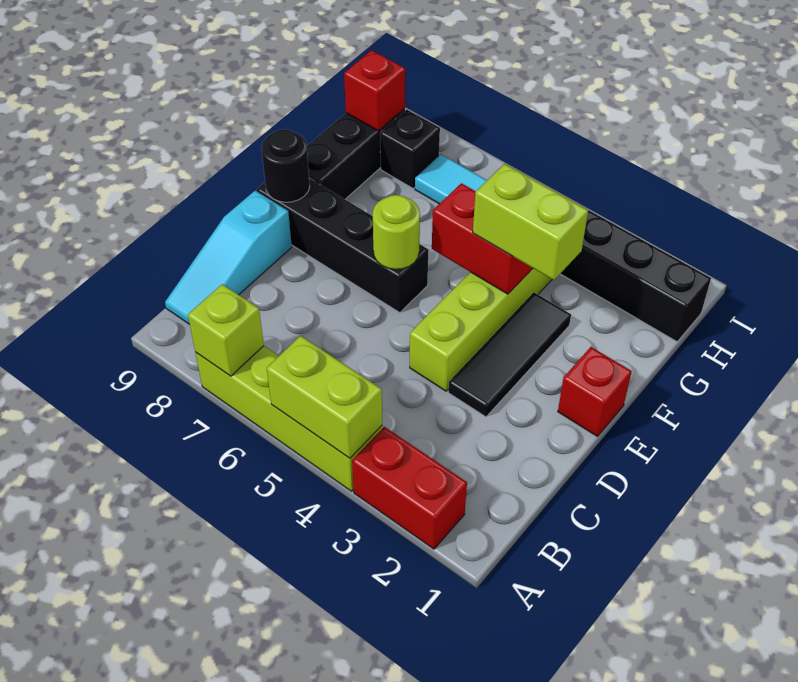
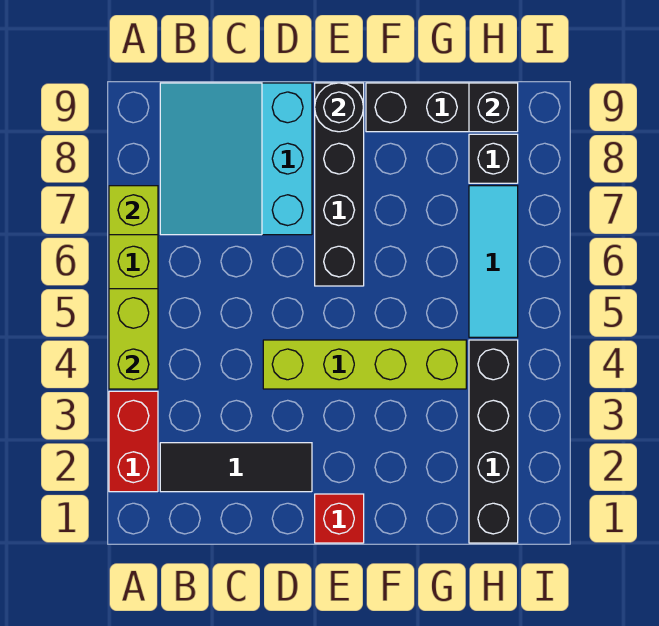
cyan slope B9:D9 level 1 top D -> cyan slope B7:D9 level 1 top D
black tile D3:F3 level 1 -> black tile B2:D2 level 1
lime round brick E6 level 2 -> none
lime brick F3:F4 level 3 -> none
red brick F4:F5 level 2 -> none
red brick H9 level 2 -> black brick H9 level 2

